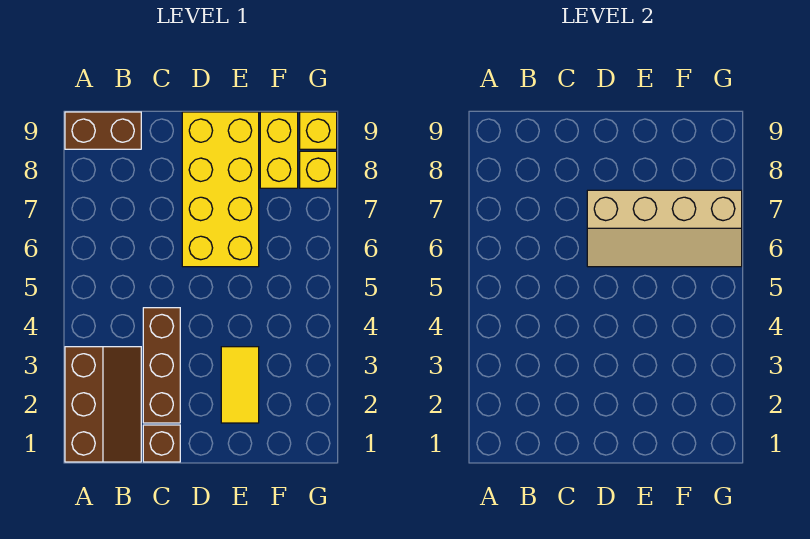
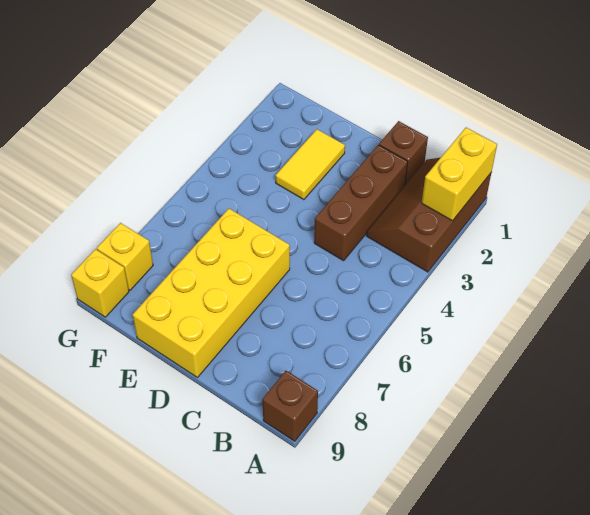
brown brick A9:B9 level 1 -> brown brick A9 level 1
tan slope D6:G7 level 2 top 7 -> none
yellow brick F8:F9 level 1 -> yellow brick A1:A2 level 2

